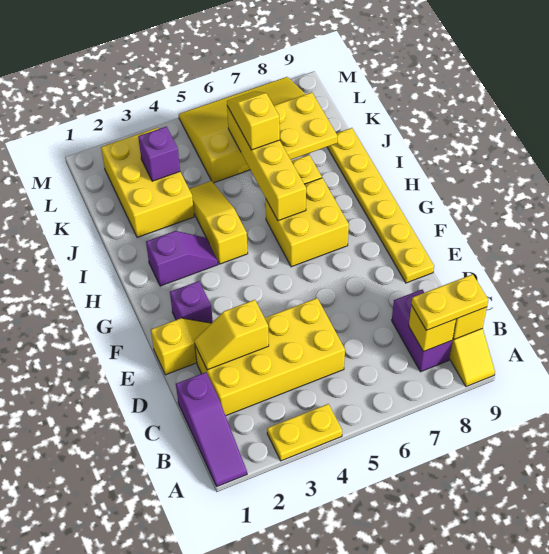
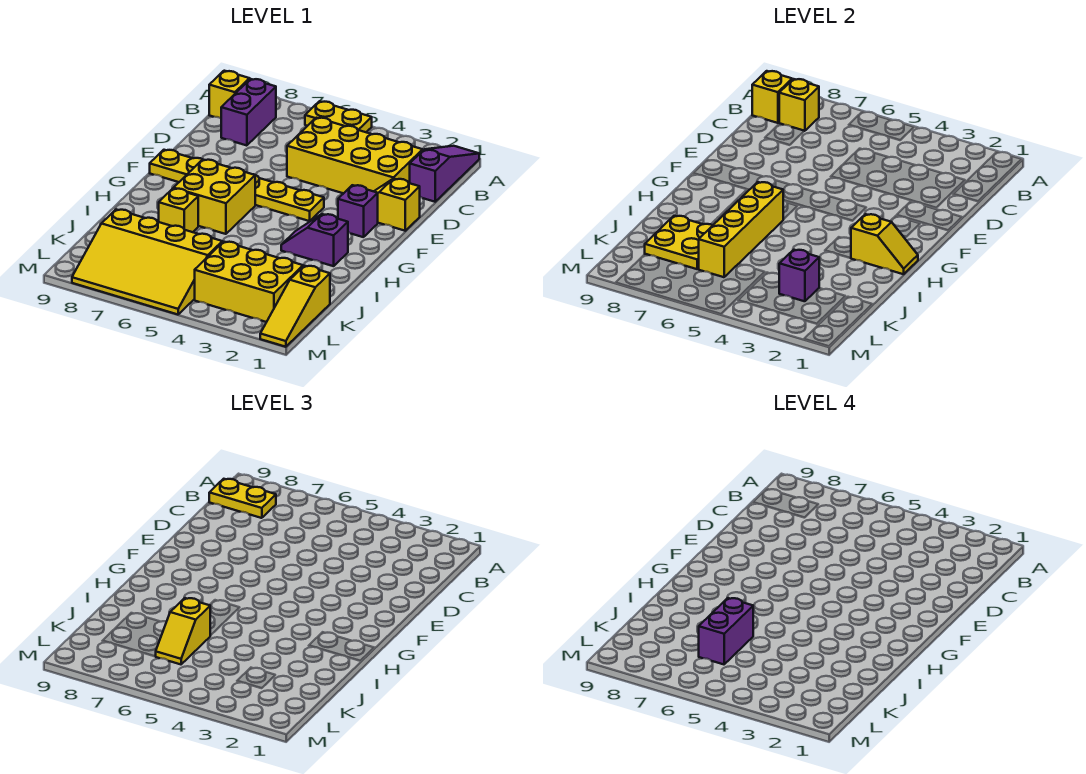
yellow plate A3:A4 level 1 -> yellow plate A5:A6 level 1
yellow slope D2:D3 level 2 top 3 -> yellow slope H1:H2 level 2 top 2
yellow plate E9:J9 level 1 -> yellow plate F4:F9 level 1
yellow slope H4:J4 level 1 top H -> yellow slope K1:M1 level 1 top K
yellow brick J2:L3 level 1 -> yellow brick K2:L4 level 1
none -> purple brick J6:K6 level 4

